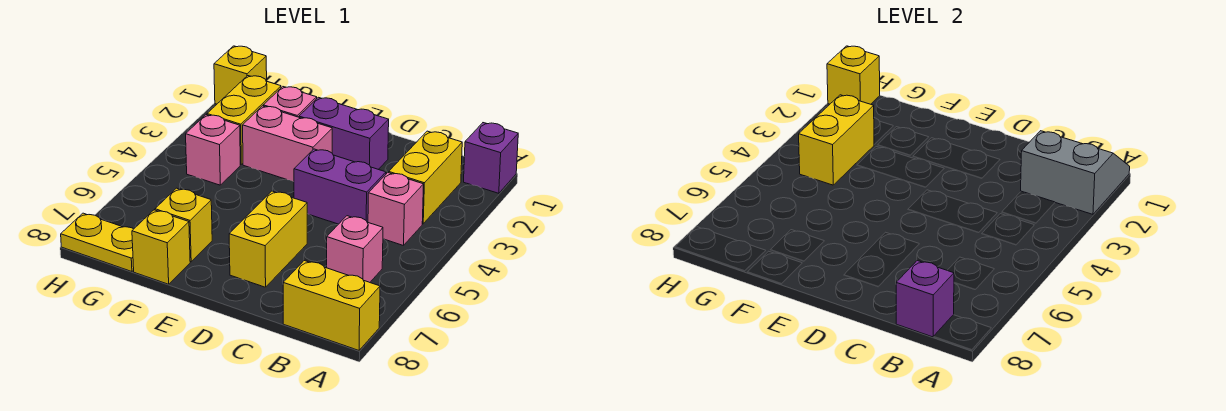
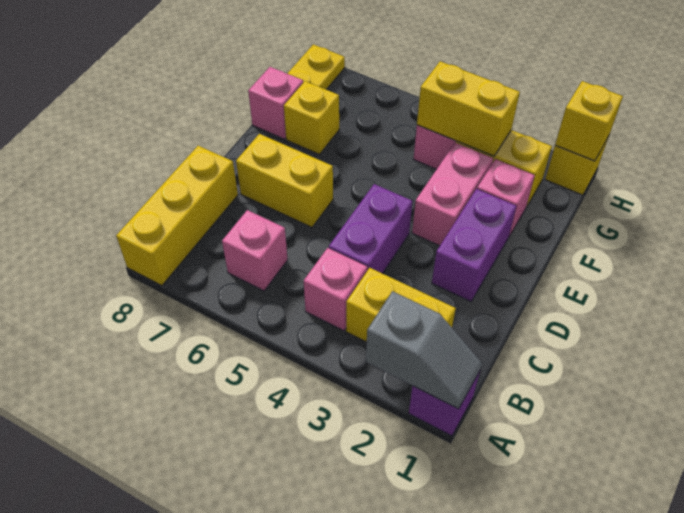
grey slope A1:B2 level 2 top 2 -> grey slope A1:A2 level 2 top 2
yellow brick A8:B8 level 1 -> yellow brick A8:C8 level 1
purple brick B8 level 2 -> none
yellow brick F8 level 1 -> pink brick F8 level 1

